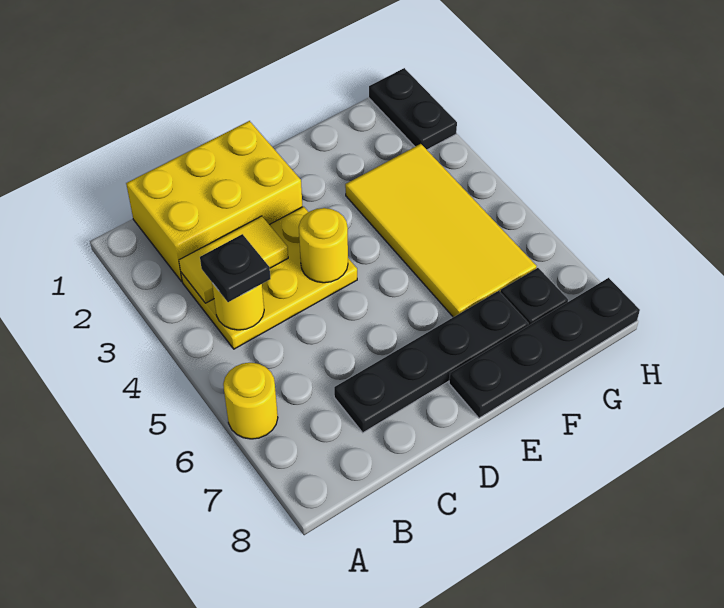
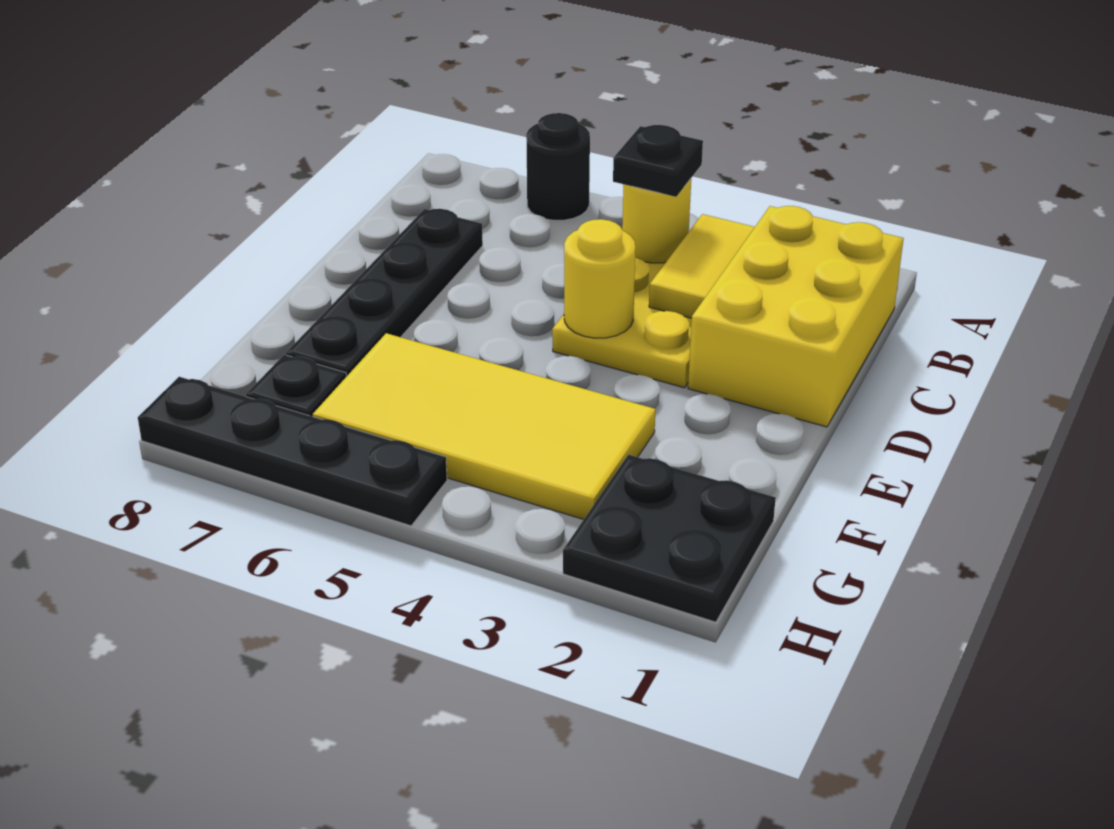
yellow round brick A6 level 1 -> black round brick A6 level 1
black plate E8:H8 level 1 -> black plate H5:H8 level 1
black plate H1:H2 level 1 -> black plate G1:H2 level 1

